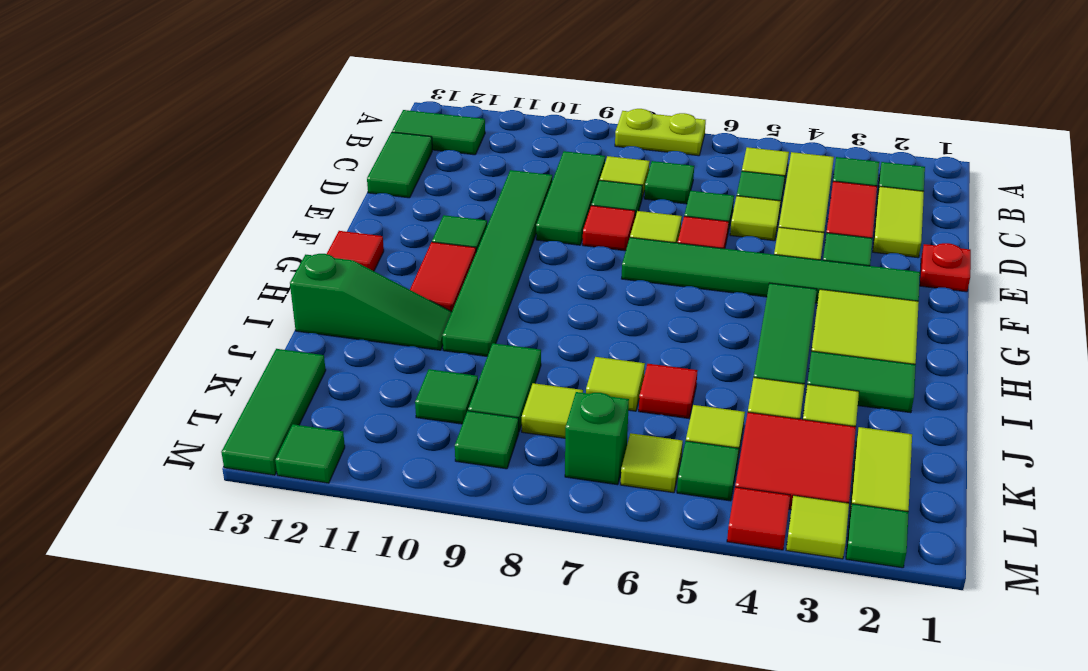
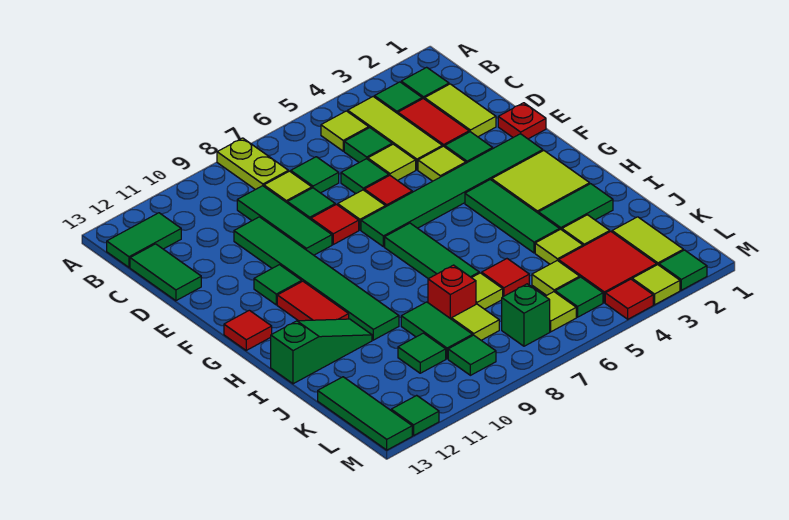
lime plate A7:A8 level 1 -> lime plate A8:B8 level 1
none -> green tile G7:I7 level 1
none -> red brick J8 level 1

